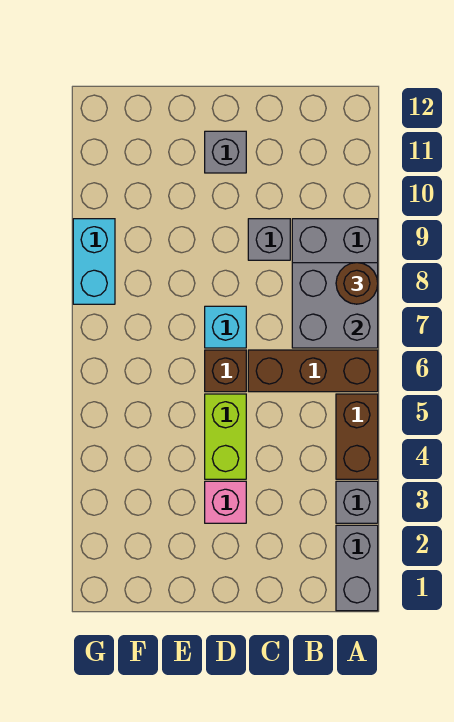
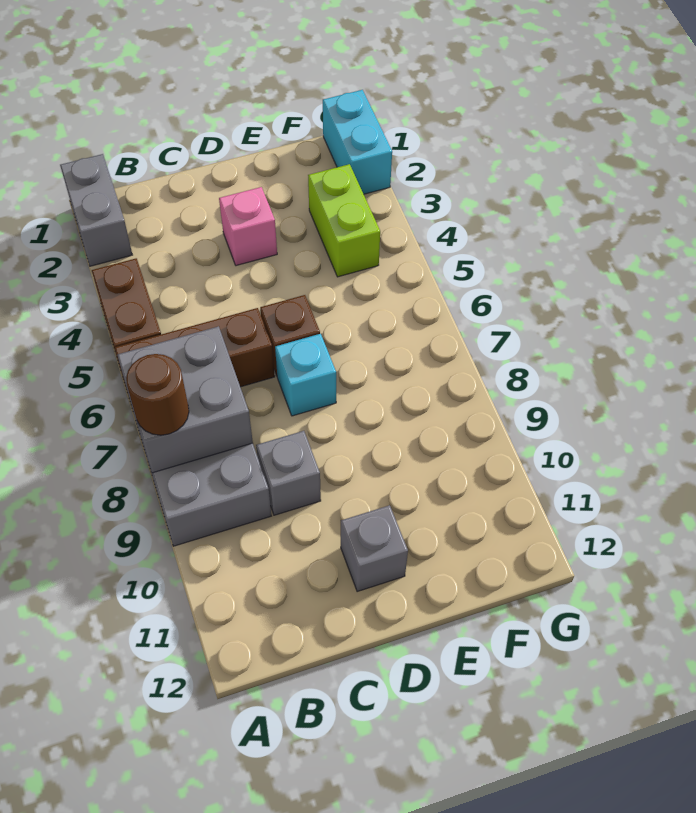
grey brick A3 level 1 -> none
lime brick D4:D5 level 1 -> lime brick F3:F4 level 1
cyan brick G8:G9 level 1 -> cyan brick G1:G2 level 1

